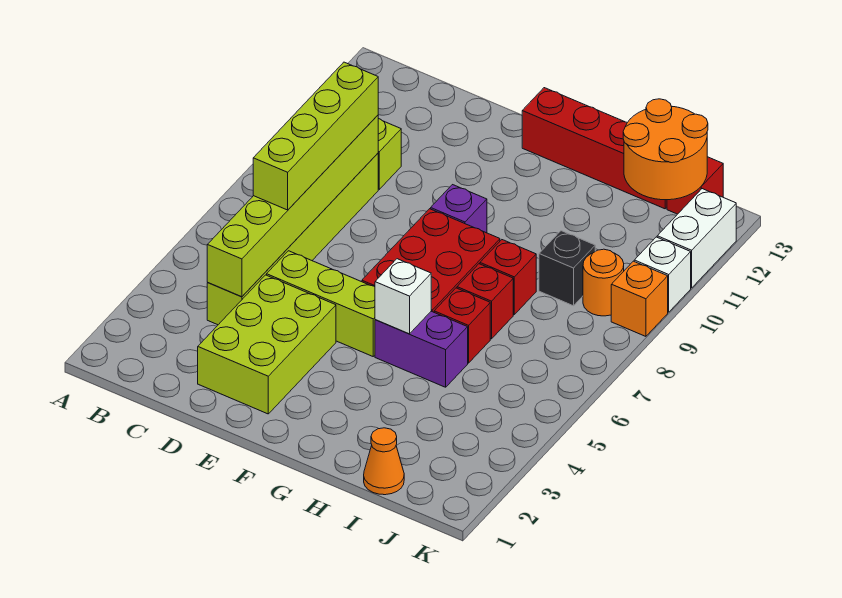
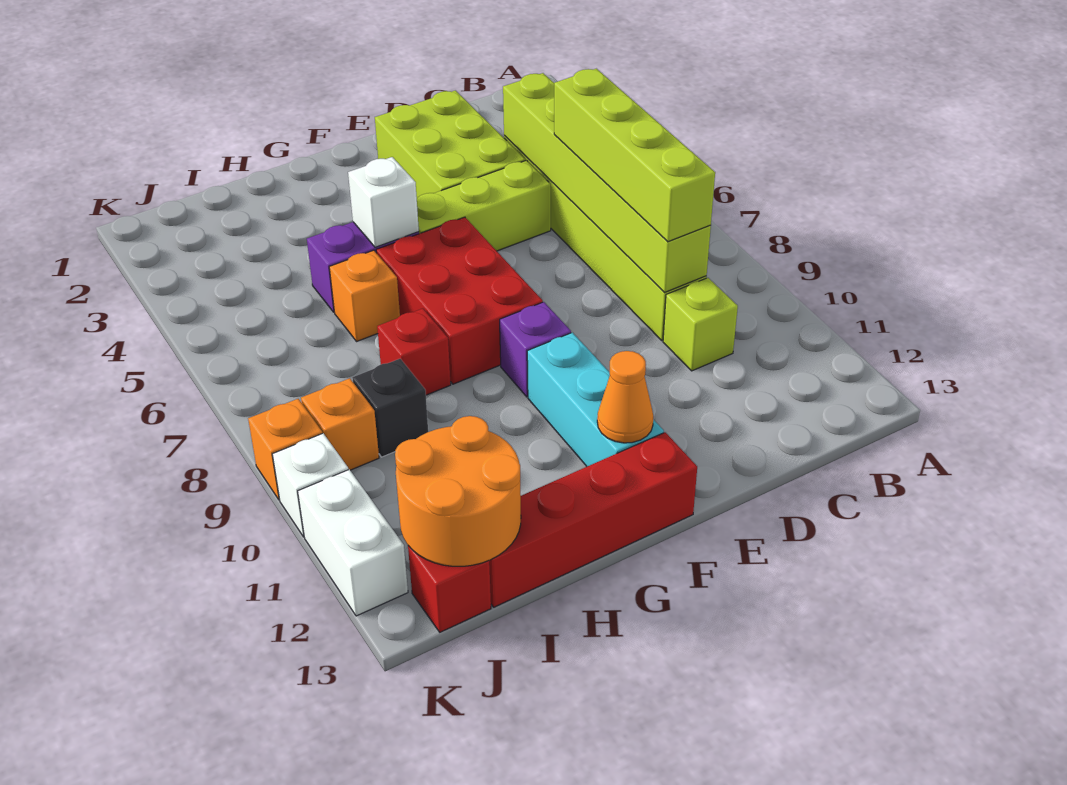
none -> cyan brick F10:F12 level 1
red brick H6 level 1 -> orange brick H6 level 1
red brick H7 level 1 -> none
orange cone I1 level 1 -> orange cone F12 level 2
orange round brick J9 level 1 -> orange brick J9 level 1

